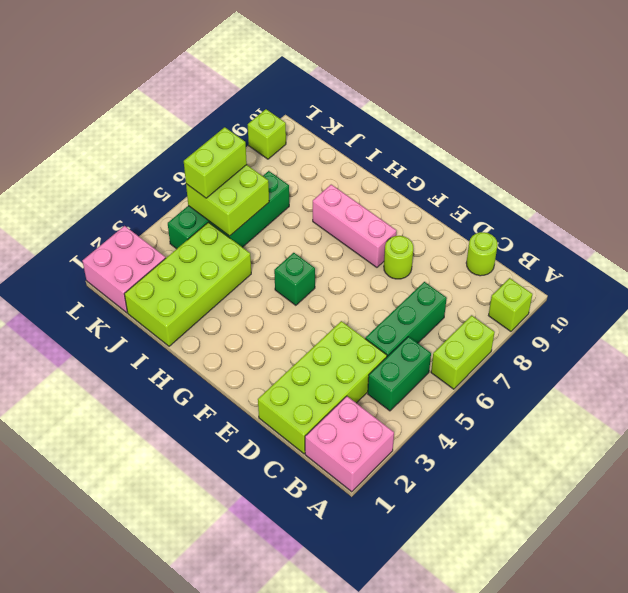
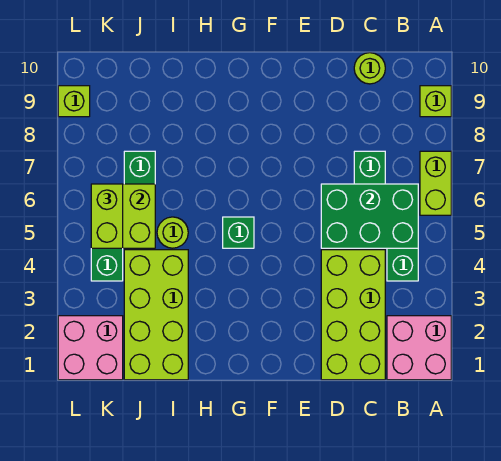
none -> green brick B5:D6 level 2
lime round brick E8 level 1 -> lime round brick I5 level 1
pink brick F8:H8 level 1 -> none

